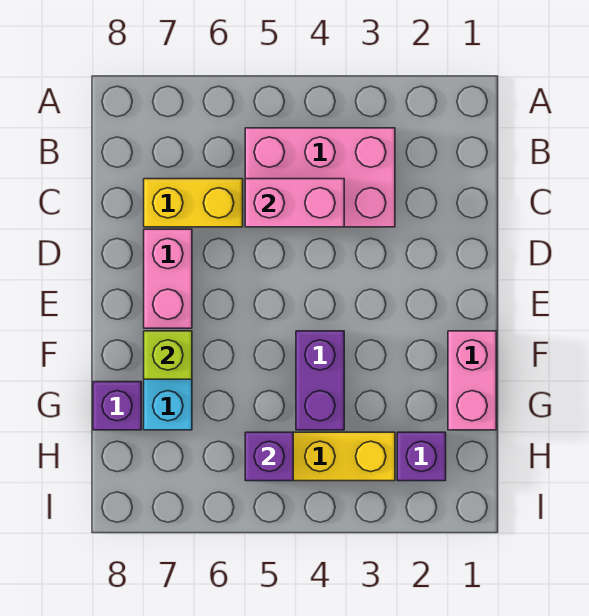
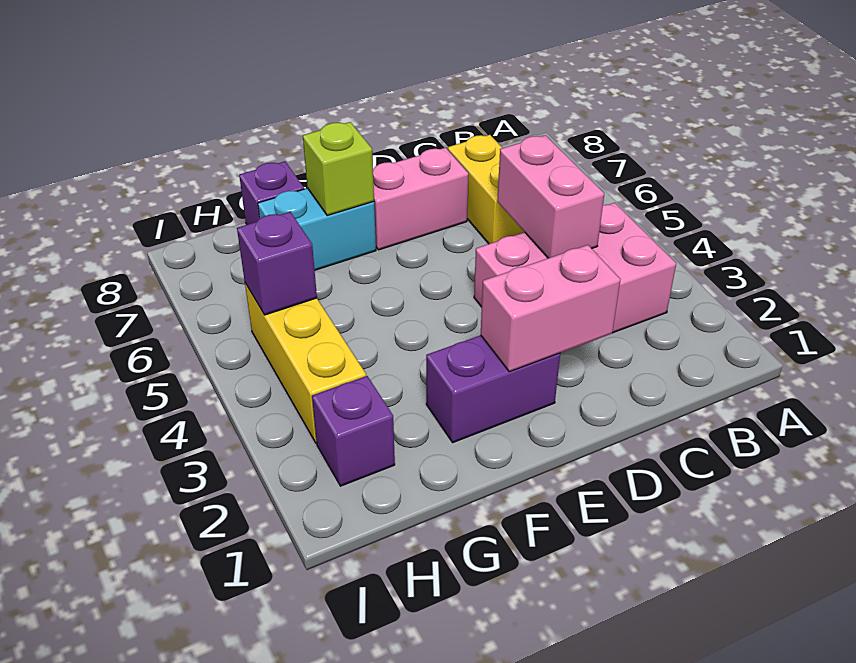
pink brick B3:C5 level 1 -> pink brick B3:D4 level 1
pink brick F1:G1 level 1 -> pink brick D2:E2 level 2
purple brick F4:G4 level 1 -> purple brick E2:F2 level 1

